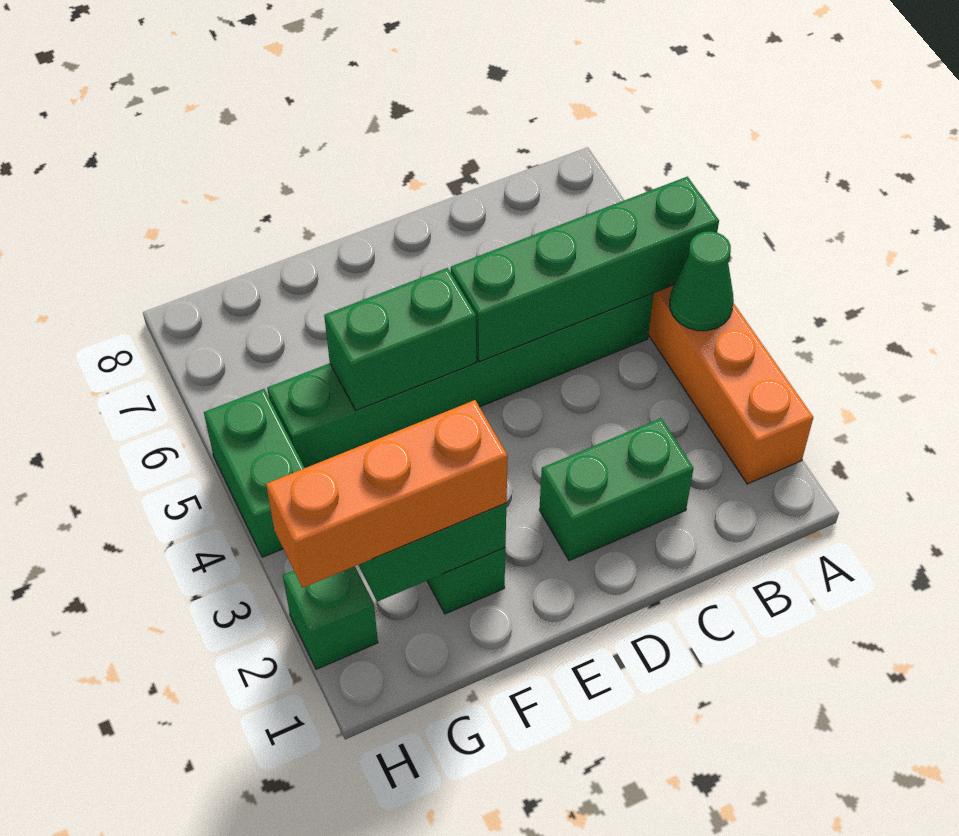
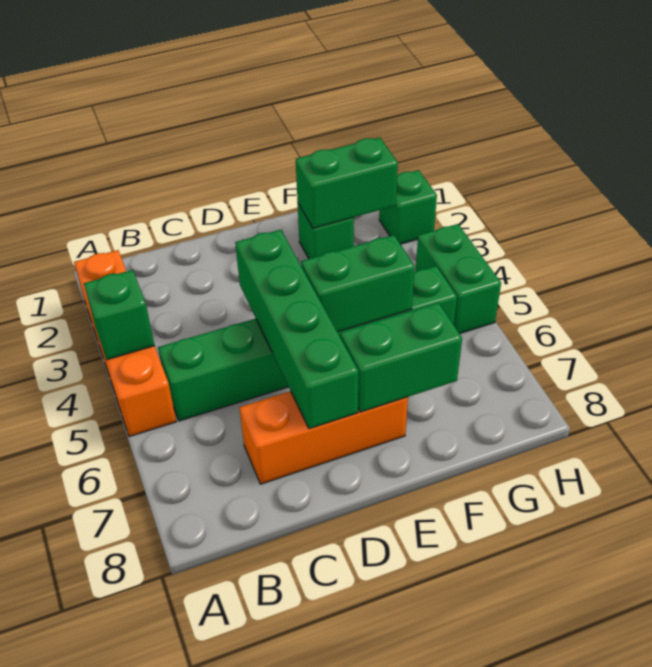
green cone A4 level 2 -> green brick A4 level 2
green brick A5:D5 level 2 -> green brick D4:D7 level 2
green brick C2:D2 level 1 -> green brick E7:F7 level 2
orange brick F2:H2 level 3 -> orange brick C7:E7 level 1

